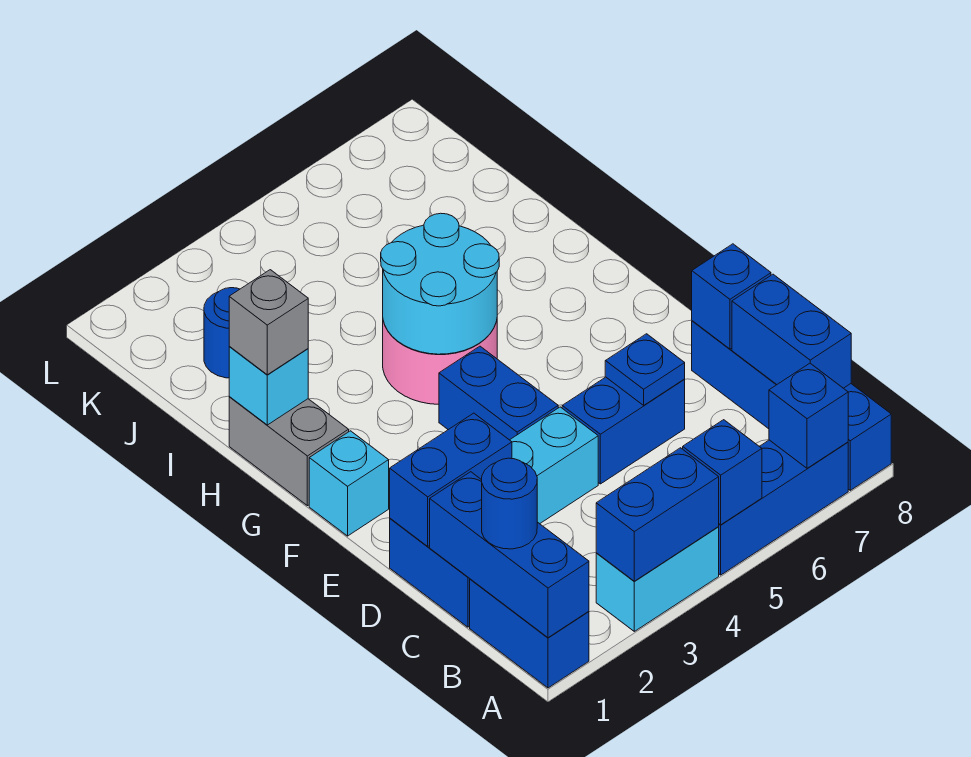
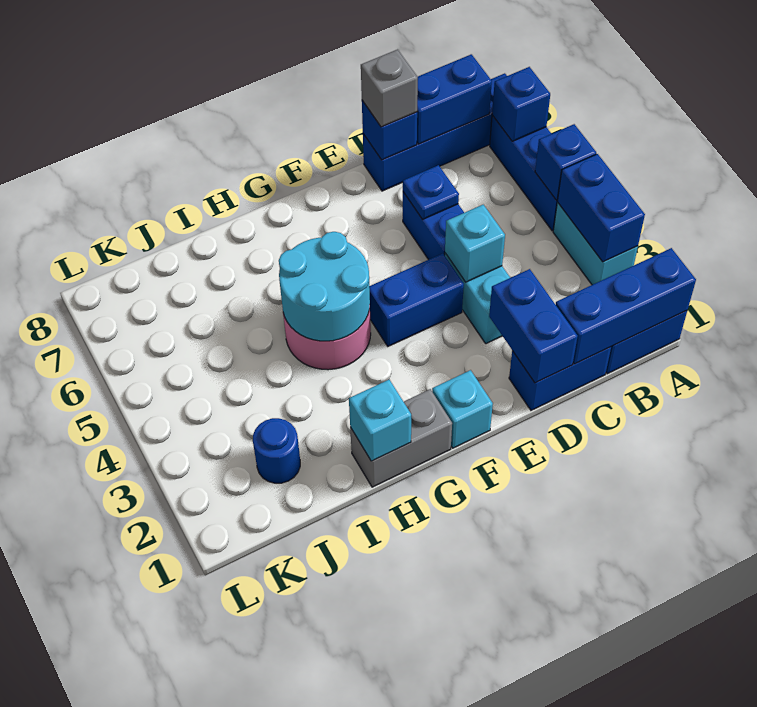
blue round brick B1 level 3 -> none
none -> cyan brick D4 level 2
grey brick H1 level 3 -> grey brick D8 level 3

